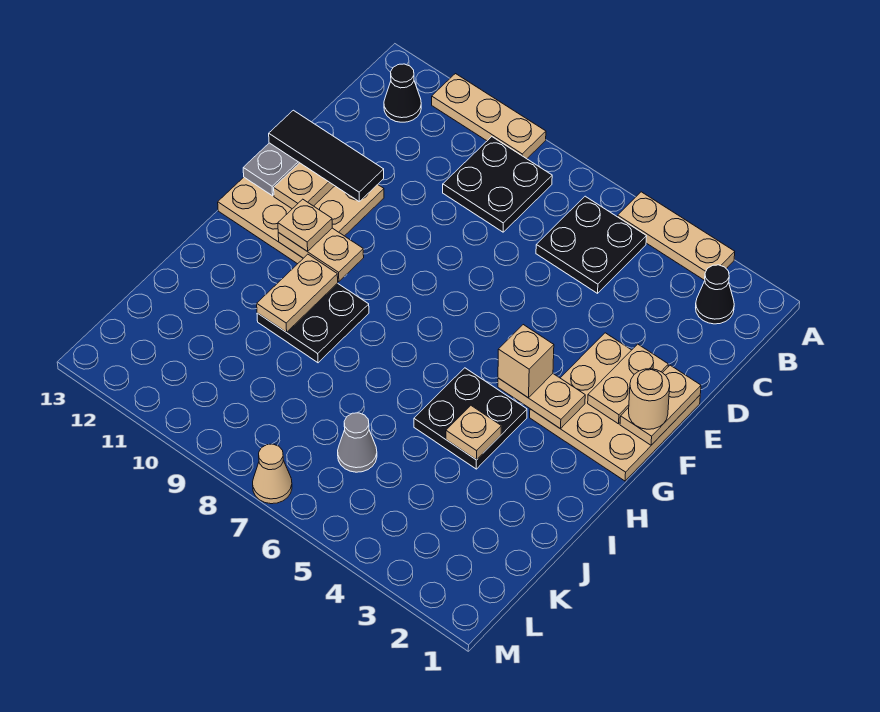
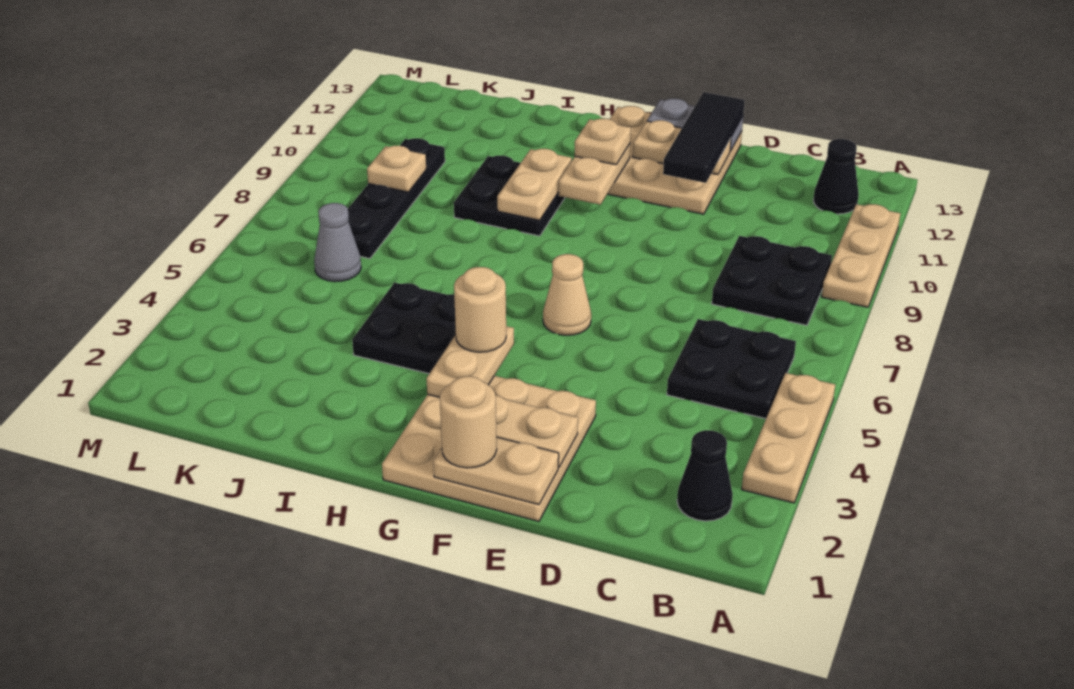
tan brick G4 level 3 -> tan round brick G4 level 3
tan plate H10:I10 level 2 -> tan plate H9:H10 level 2
tan plate I4 level 2 -> tan plate K9 level 2
none -> black plate K7:K10 level 1
tan cone M7 level 1 -> tan cone F6 level 1

